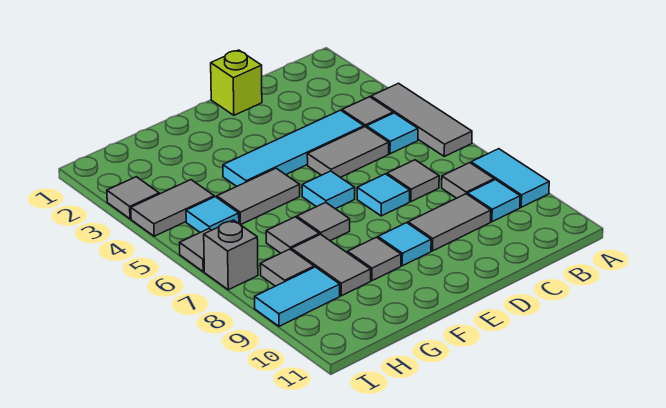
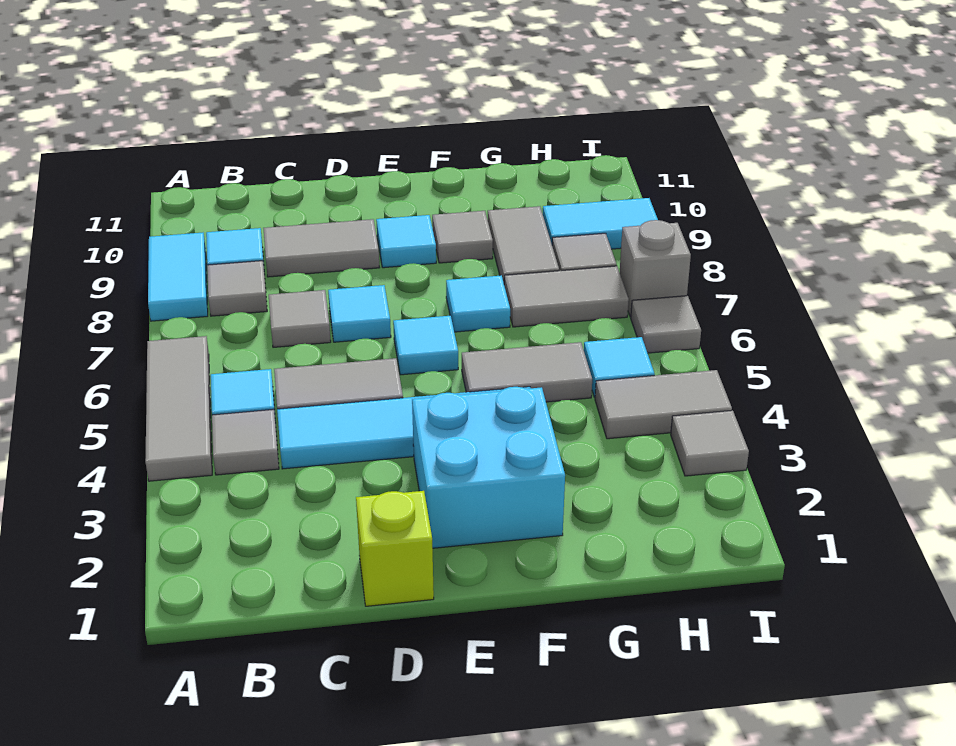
none -> cyan brick E2:F3 level 1
grey tile F7 level 1 -> cyan tile F7 level 1
grey tile G7 level 1 -> grey tile G7:H7 level 1

